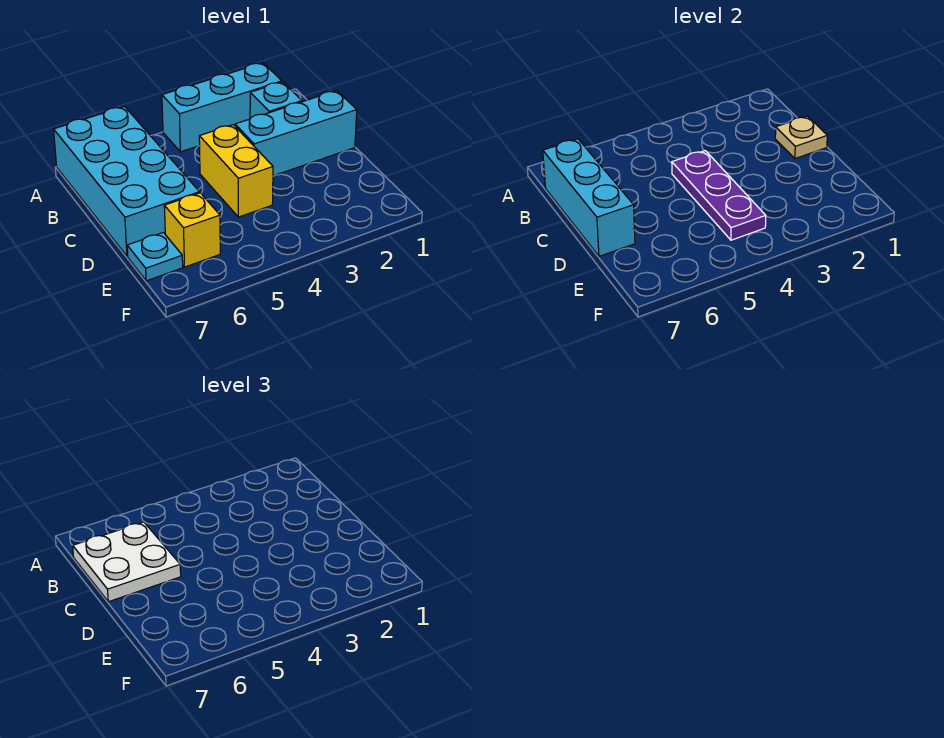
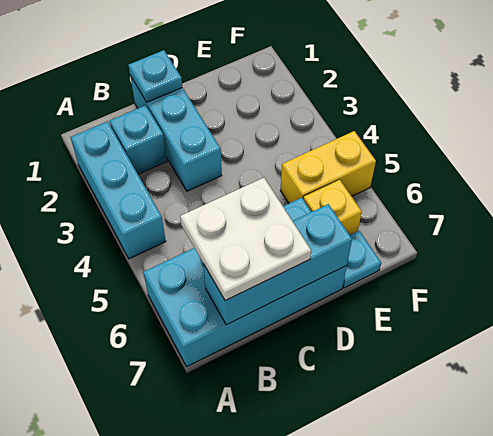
tan plate C1 level 2 -> cyan plate C1 level 2
yellow brick C4:D4 level 1 -> yellow brick E5:F5 level 1
purple plate C4:E4 level 2 -> none

